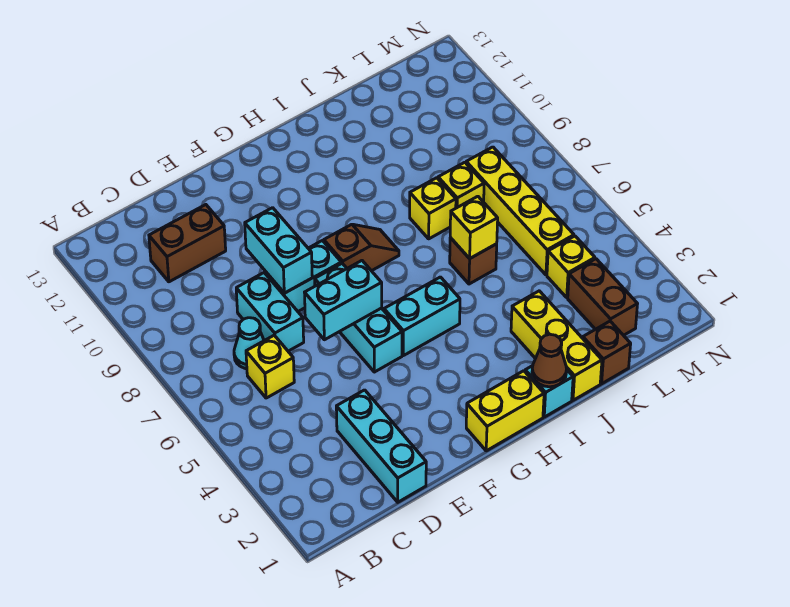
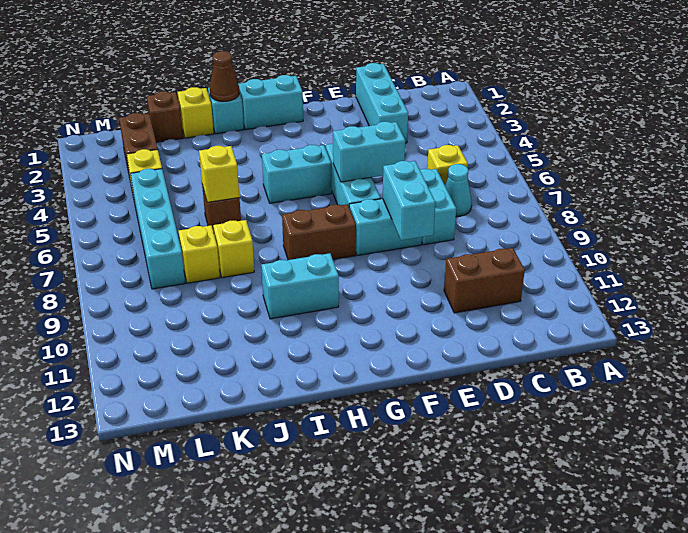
yellow brick G1:H1 level 1 -> cyan brick G1:H1 level 1
brown slope G8:H8 level 1 top G -> brown brick G8:H8 level 1
none -> cyan brick H10:I10 level 1
yellow brick J1:J3 level 1 -> yellow brick J1 level 1
yellow brick L5:L8 level 1 -> cyan brick L5:L8 level 1

